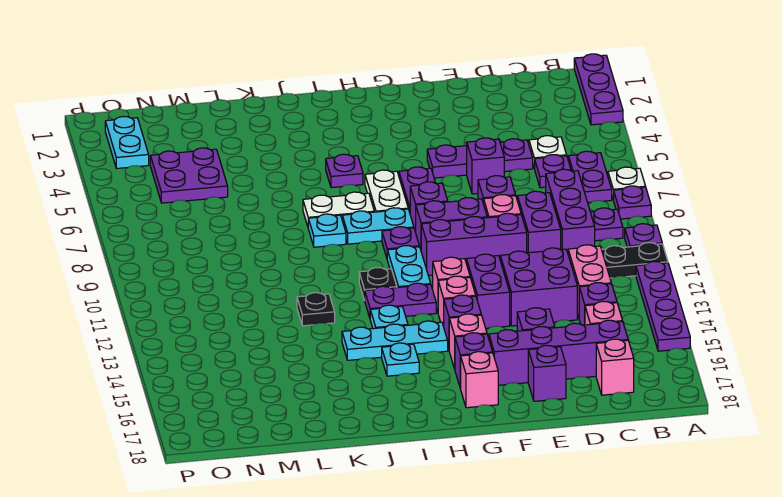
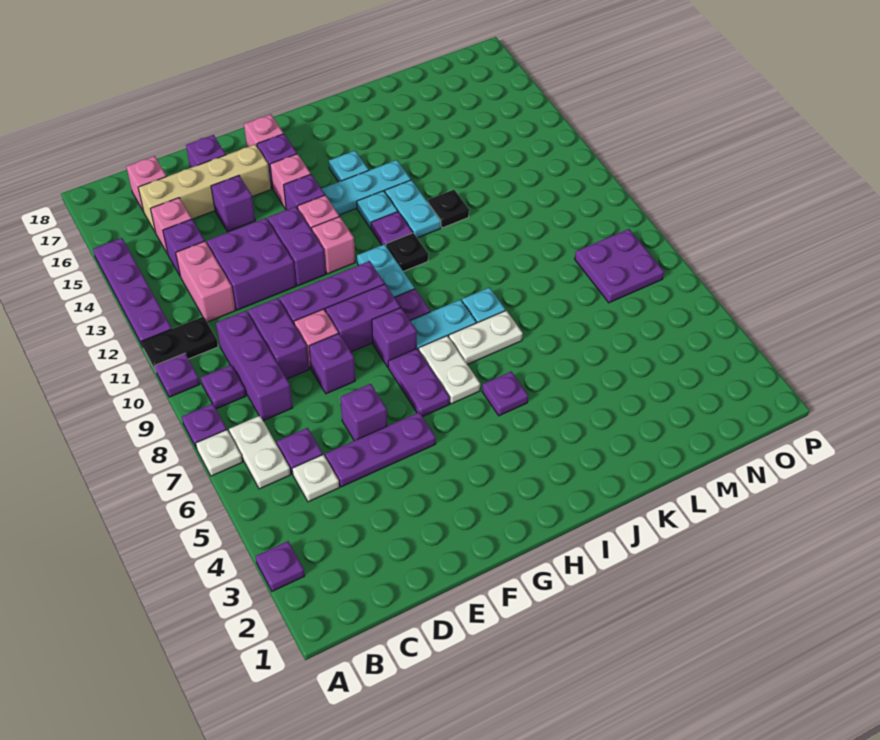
purple plate A1:A3 level 1 -> purple plate A3 level 1
purple plate B6:B7 level 1 -> white plate B6:B7 level 1
purple brick C16:F16 level 1 -> tan brick C16:F16 level 1
purple plate H12:I12 level 1 -> purple plate I12 level 1
purple plate M4:N5 level 1 -> purple plate N7:O8 level 1
cyan plate O2:O3 level 1 -> cyan plate J12:J13 level 1

